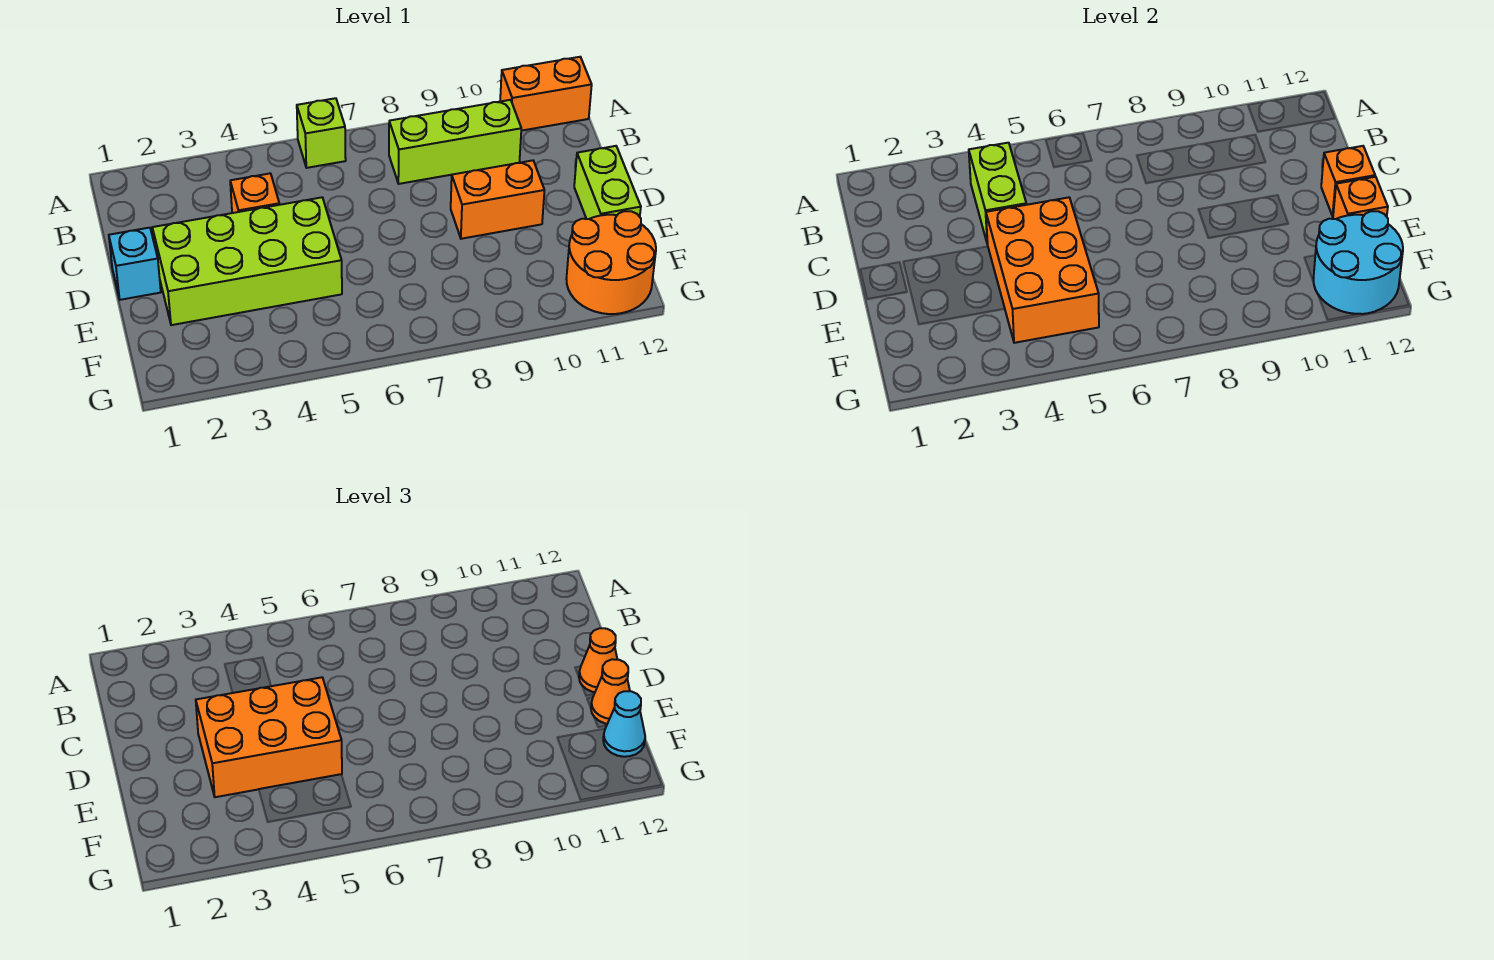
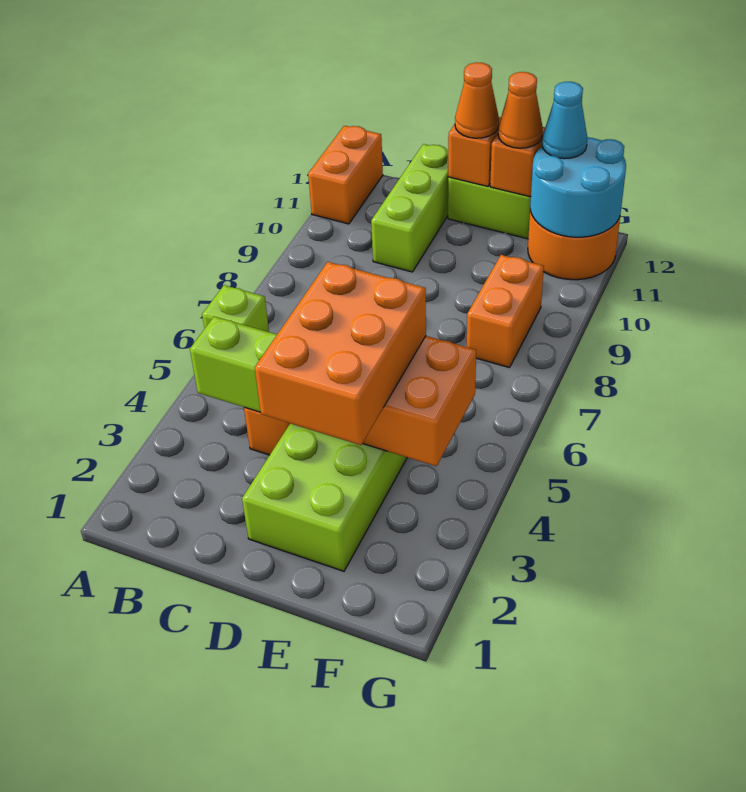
lime brick B8:B10 level 1 -> lime brick C10:C12 level 1
cyan brick D1 level 1 -> none
orange brick D9:D10 level 1 -> orange brick F8:F9 level 1

